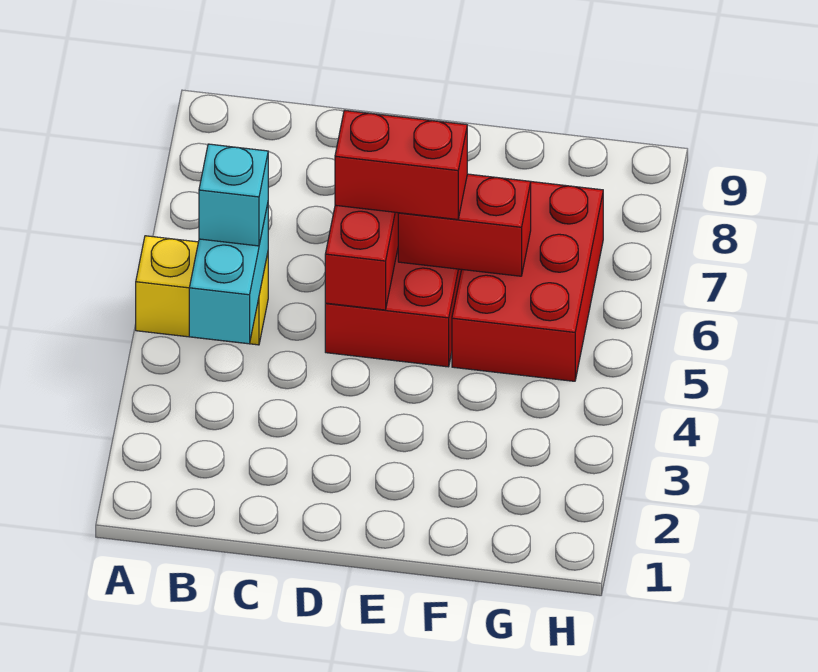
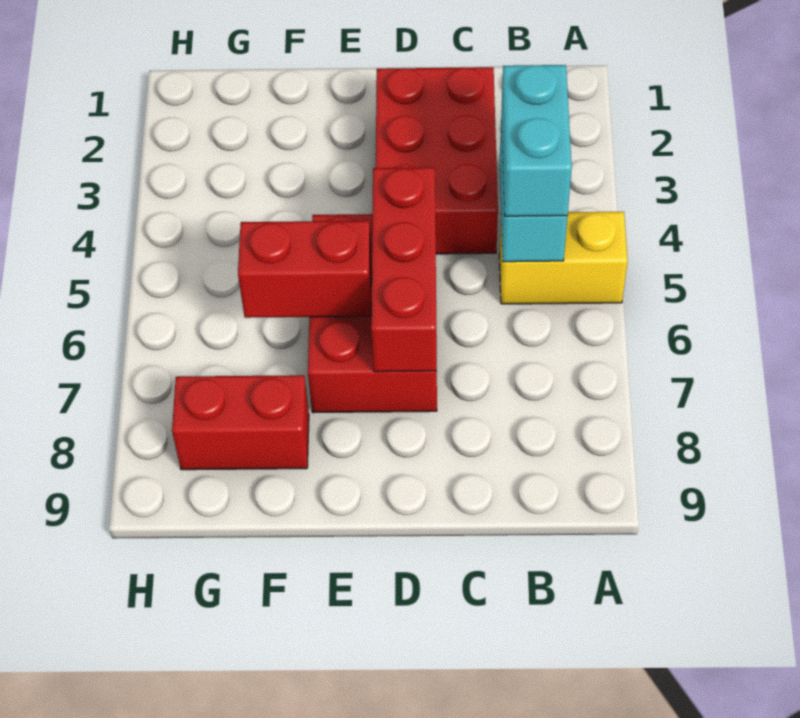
cyan brick B5 level 3 -> cyan brick B4:B5 level 3
red brick D6:E6 level 3 -> red brick F8:G8 level 1
red brick F5:G7 level 1 -> red brick C2:D4 level 1

